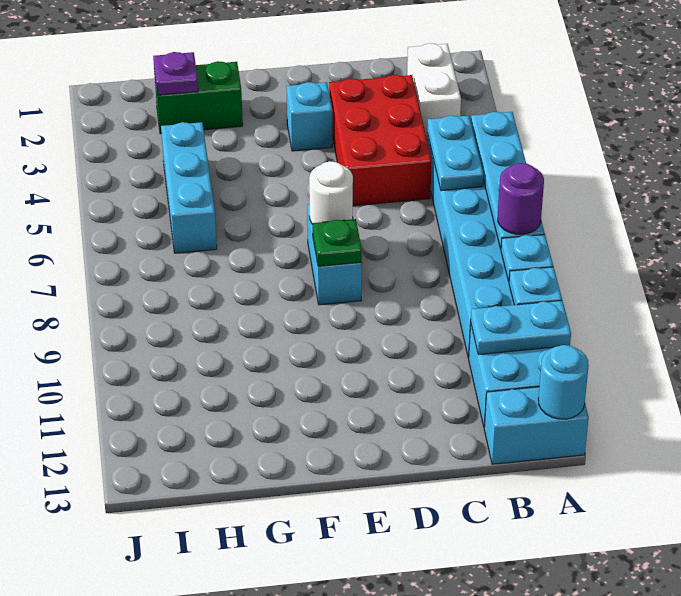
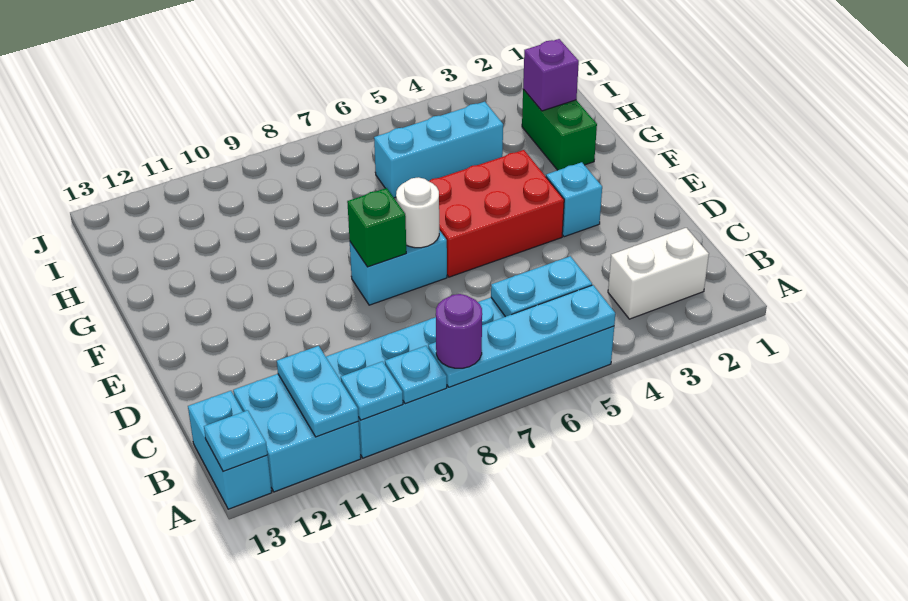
cyan round brick A13 level 2 -> cyan plate A13 level 2
red brick C3:D5 level 1 -> red brick E4:F6 level 1
green plate E8 level 2 -> green brick E8 level 2
purple plate H2 level 2 -> purple brick H2 level 2

